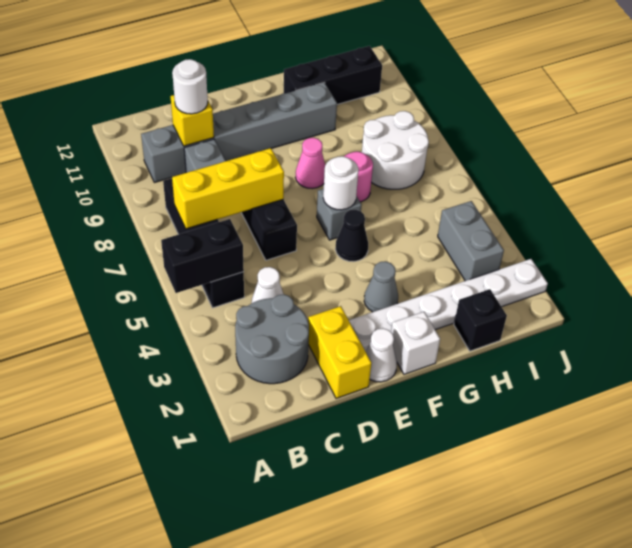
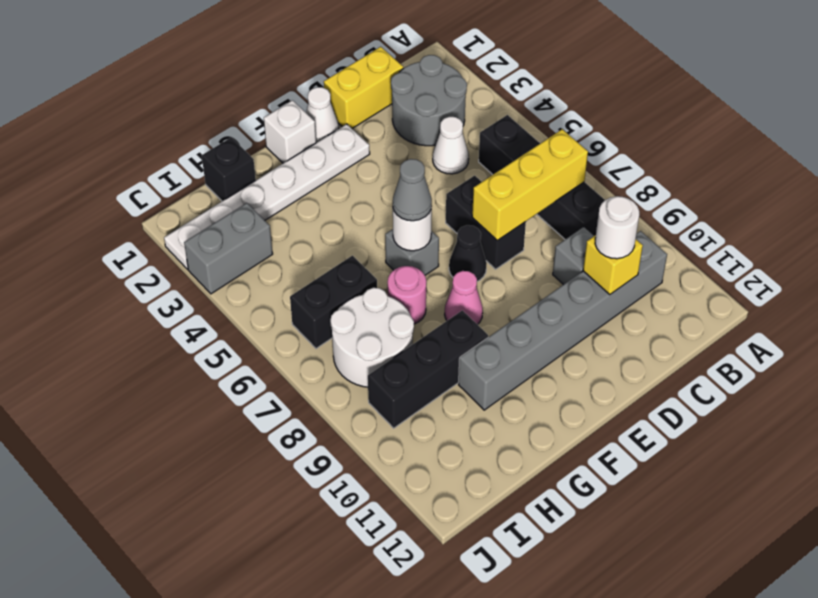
black brick A5:B5 level 2 -> black brick H6:I6 level 1
yellow brick D1:D2 level 1 -> yellow brick C1:D1 level 1
grey cone F3 level 1 -> grey cone F6 level 3
black cone F5 level 1 -> black cone E7 level 1
black brick G11:I11 level 1 -> black brick G9:I9 level 1
grey brick I3:I4 level 1 -> grey brick I3:J3 level 1

